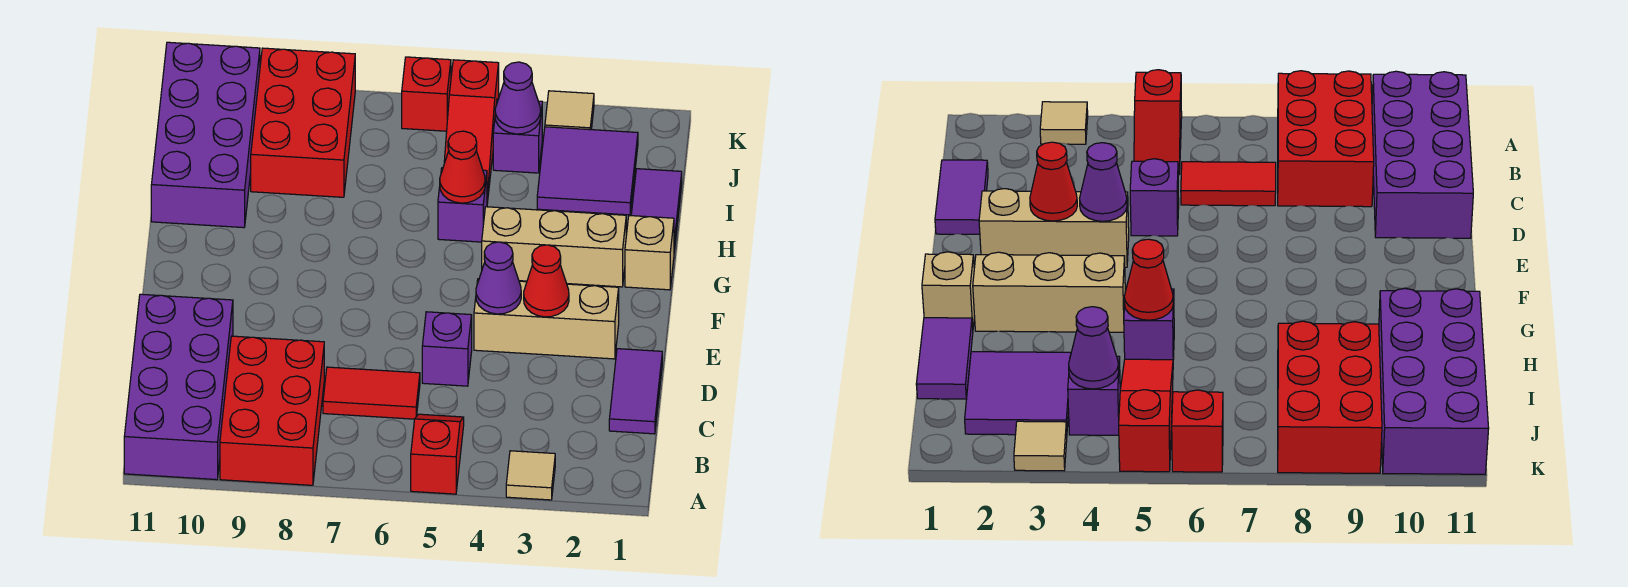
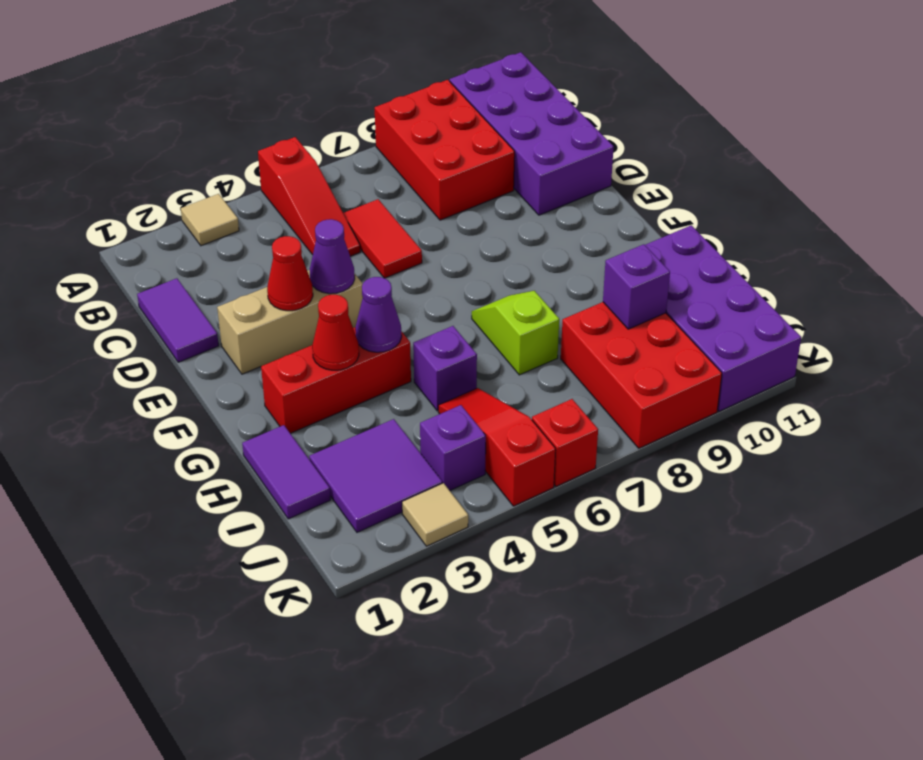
red slope A5:B5 level 1 top A -> red slope A5:C5 level 1 top A
red tile C6:C7 level 1 -> red tile C6:D6 level 1
purple brick D5 level 1 -> purple brick I9 level 2
tan brick G1 level 1 -> none
tan brick G2:G4 level 1 -> red brick G2:G4 level 1
none -> lime slope G7:H7 level 1 top H
red cone H5 level 2 -> red cone G3 level 2
purple cone J4 level 2 -> purple cone G4 level 2

